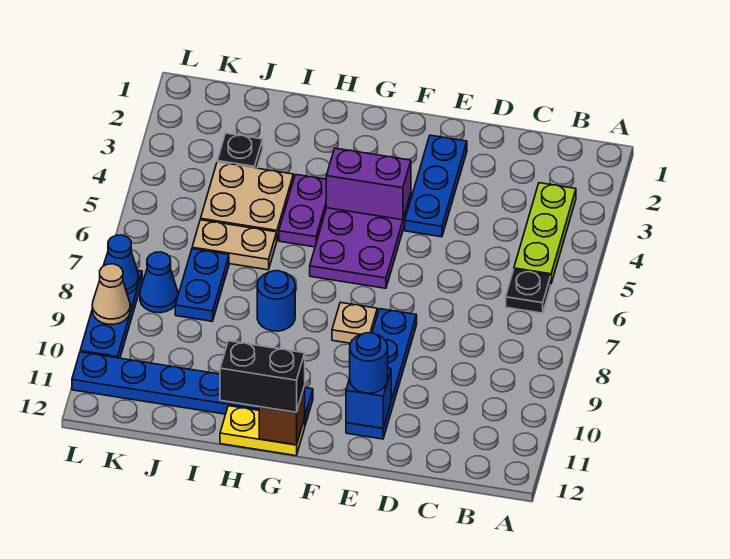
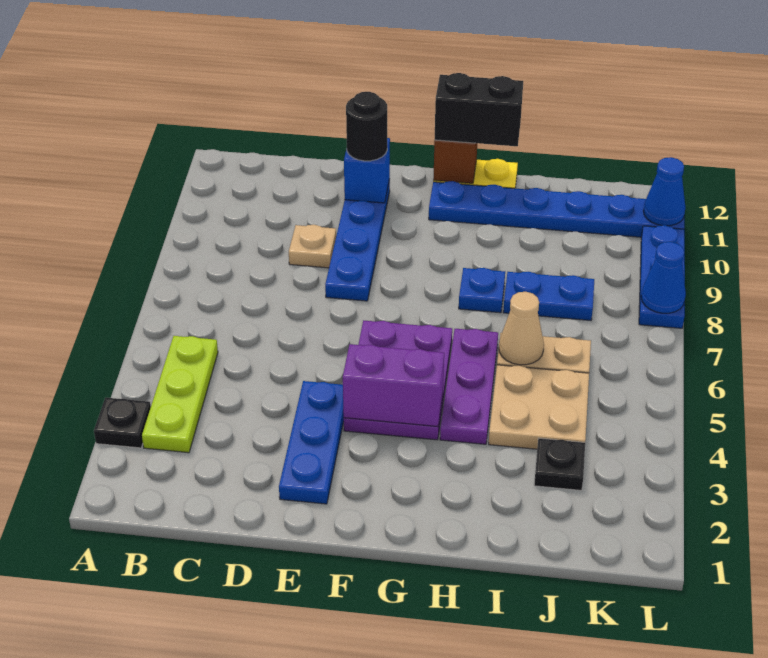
black plate B6 level 1 -> black plate A3 level 1
blue round brick E11 level 3 -> black round brick E11 level 3
tan plate F8 level 1 -> tan plate D9 level 1
purple plate H4:H5 level 1 -> purple plate H4:H6 level 1
blue round brick H8 level 1 -> blue plate H8 level 1
blue plate J7:J8 level 1 -> blue plate I8:J8 level 1
blue cone K8 level 1 -> blue cone L11 level 2
tan cone L9 level 2 -> tan cone I6 level 2

